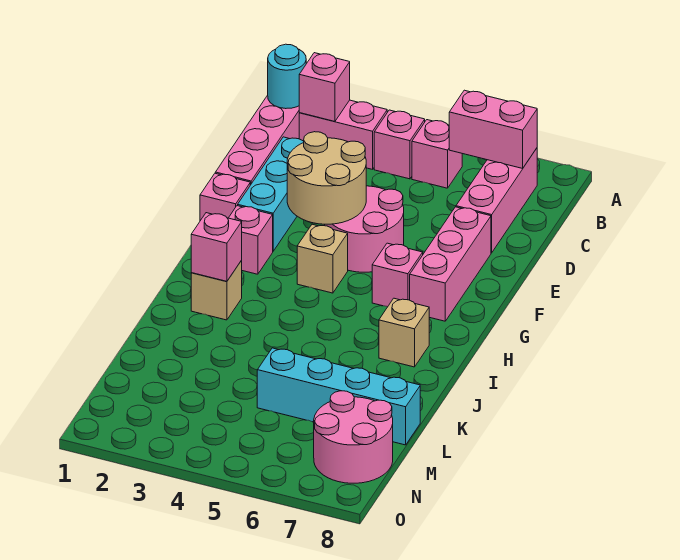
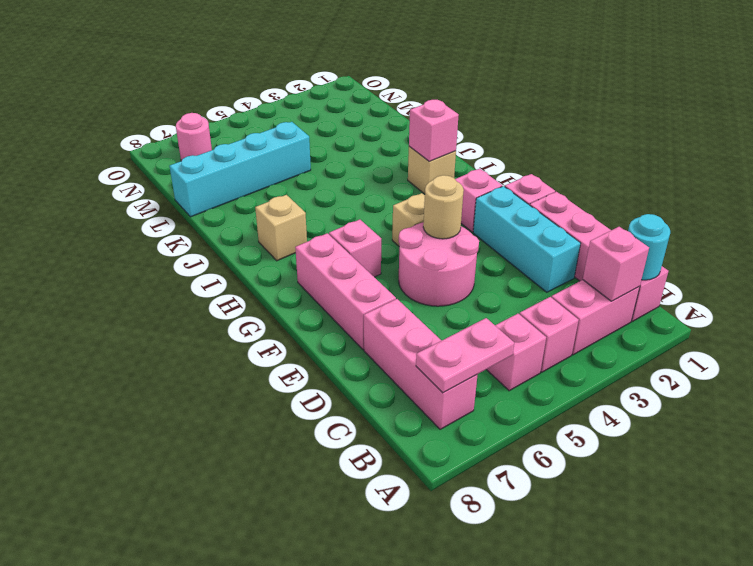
pink brick B6:B7 level 2 -> pink plate B6:B7 level 2
tan round brick E3:F4 level 2 -> tan round brick F4 level 2
pink round brick M7:N8 level 1 -> pink round brick N7 level 1

